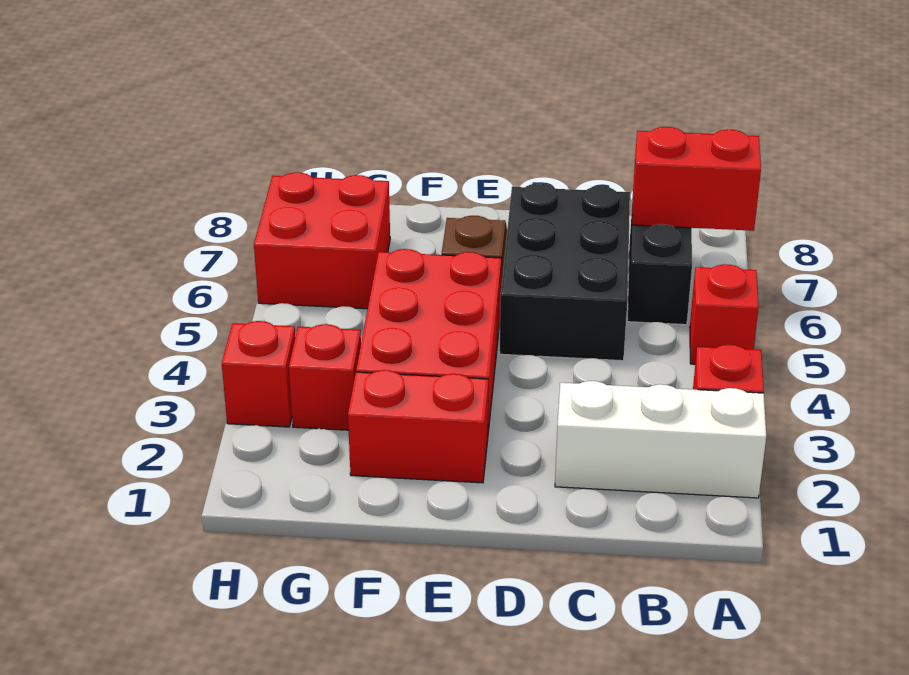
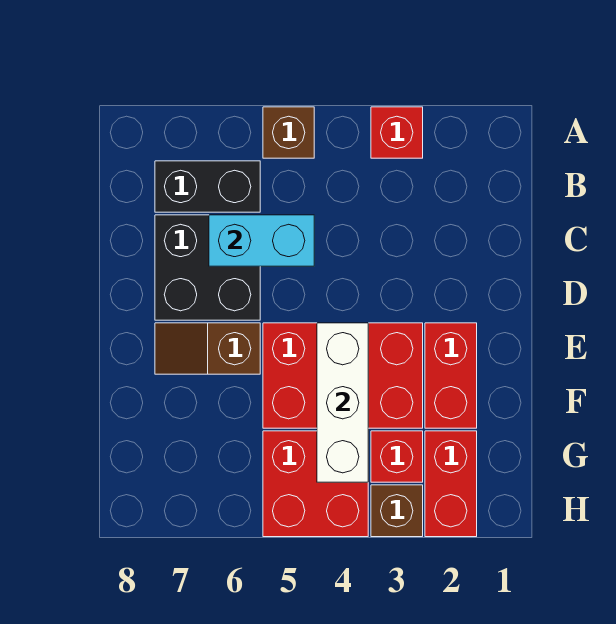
white brick A2:C2 level 1 -> white brick E4:G4 level 2
red brick A5 level 1 -> brown brick A5 level 1
red brick A7:B7 level 2 -> red brick G2:H2 level 1
black brick C5:D7 level 1 -> black brick C6:D7 level 1
none -> cyan brick C5:C6 level 2
red brick G6:H7 level 1 -> red brick G4:H5 level 1
red brick H3 level 1 -> brown brick H3 level 1

